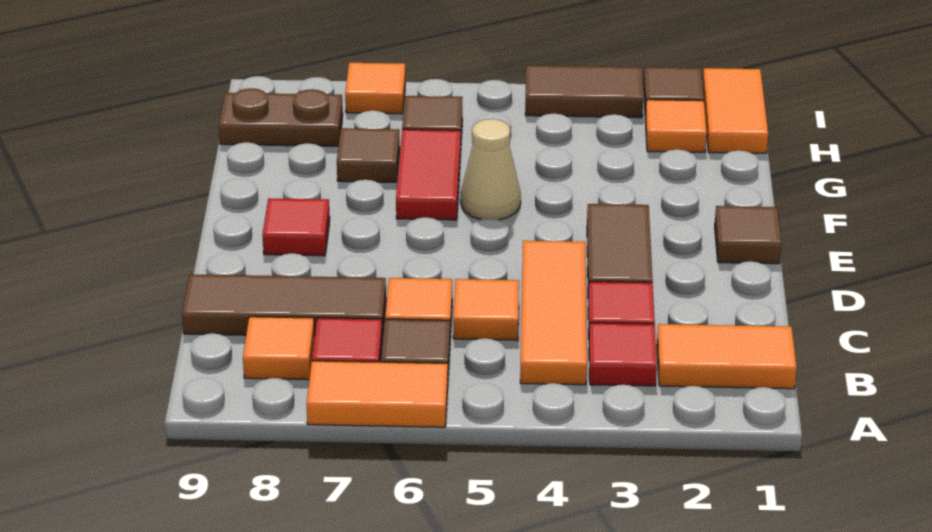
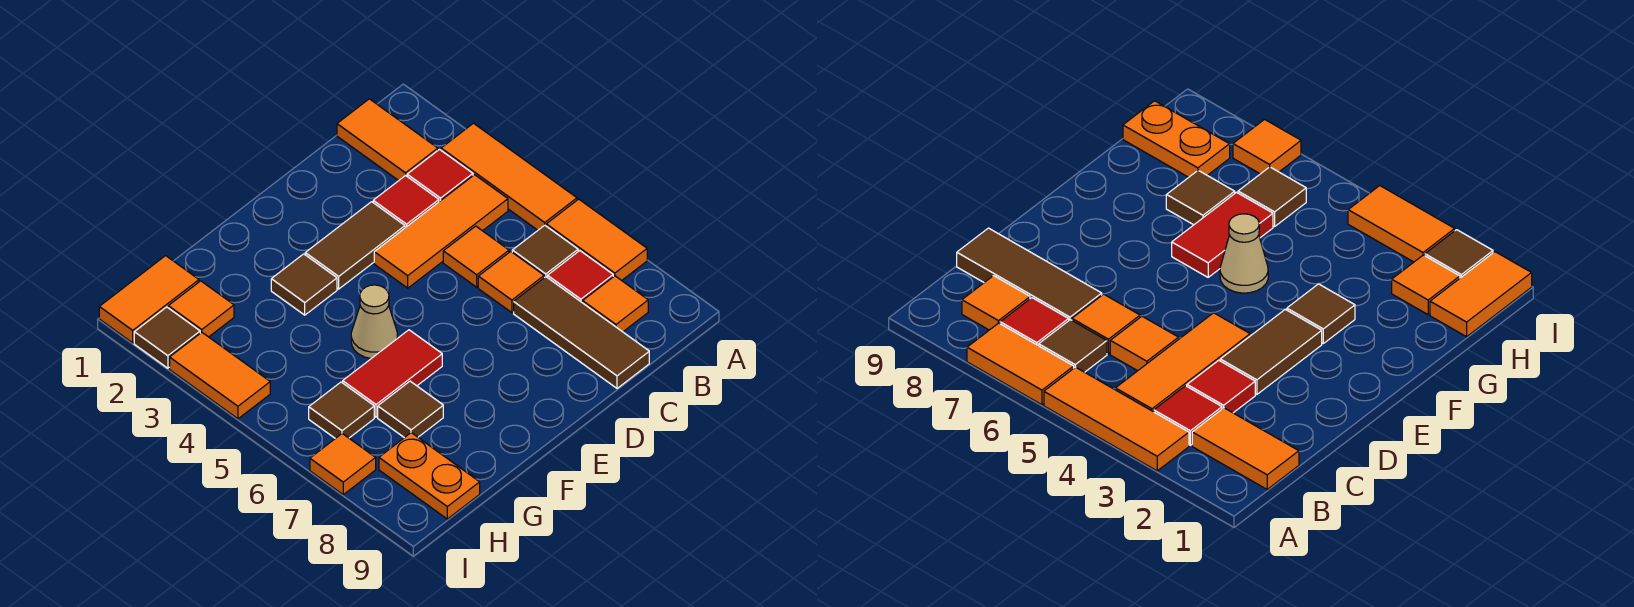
none -> orange tile A3:A5 level 1
brown tile E1 level 1 -> brown tile F3 level 1
red tile E8 level 1 -> none
brown plate H8:H9 level 1 -> orange plate H8:H9 level 1
brown tile I3:I4 level 1 -> orange tile I3:I4 level 1

